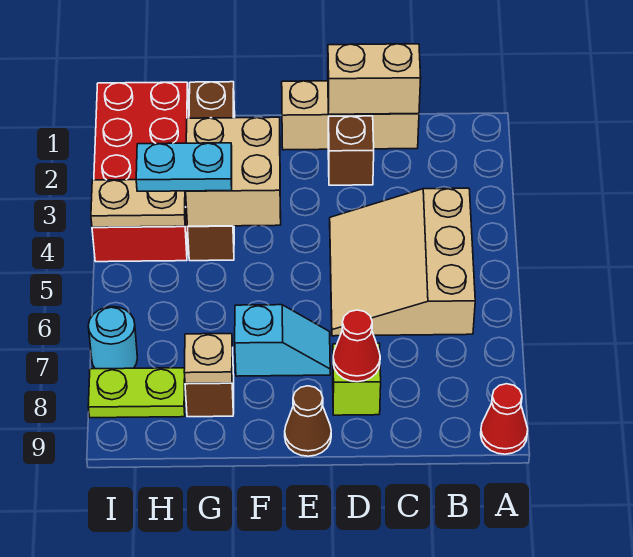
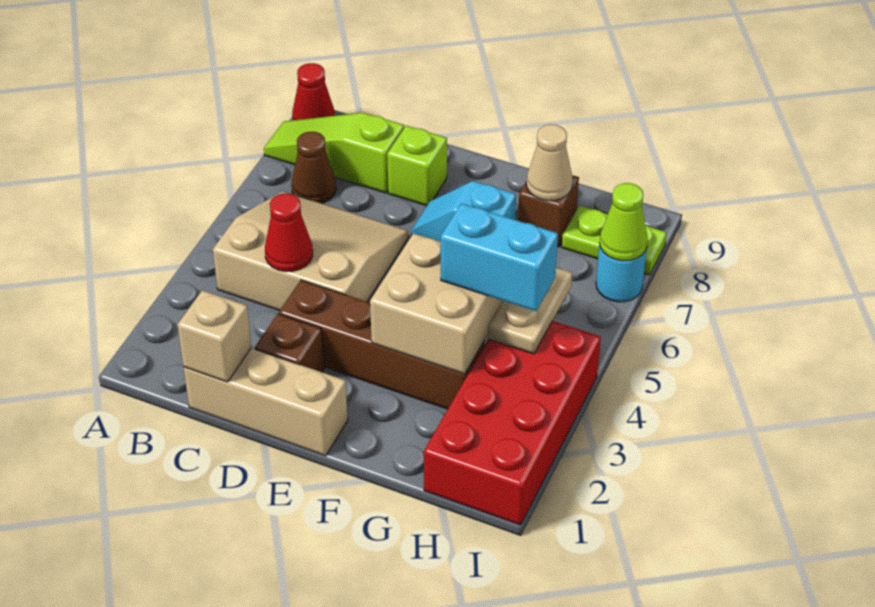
none -> lime slope A8:C8 level 1 top C
tan slope B4:D6 level 1 top B -> tan slope B4:D6 level 1 top 4
tan brick C1:D1 level 2 -> tan brick C1 level 2
red cone D8 level 2 -> red cone C4 level 2
brown cone E9 level 1 -> brown cone B7 level 1
brown brick G1:G4 level 1 -> brown brick D3:G3 level 1
cyan plate G4:H4 level 3 -> cyan brick G4:H4 level 3
tan plate G8 level 2 -> tan cone G8 level 2
tan plate H4:I4 level 2 -> tan plate H4:H5 level 2
none -> lime cone I7 level 2

